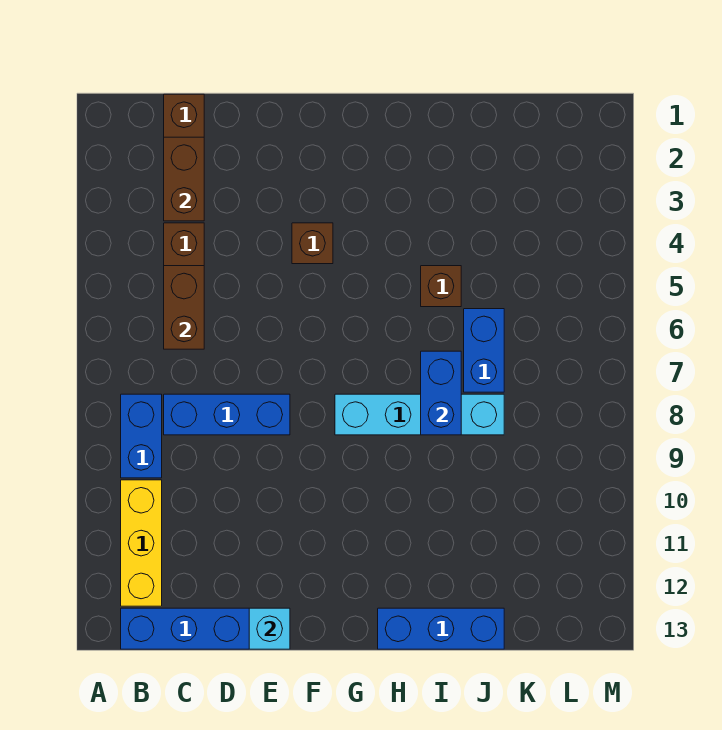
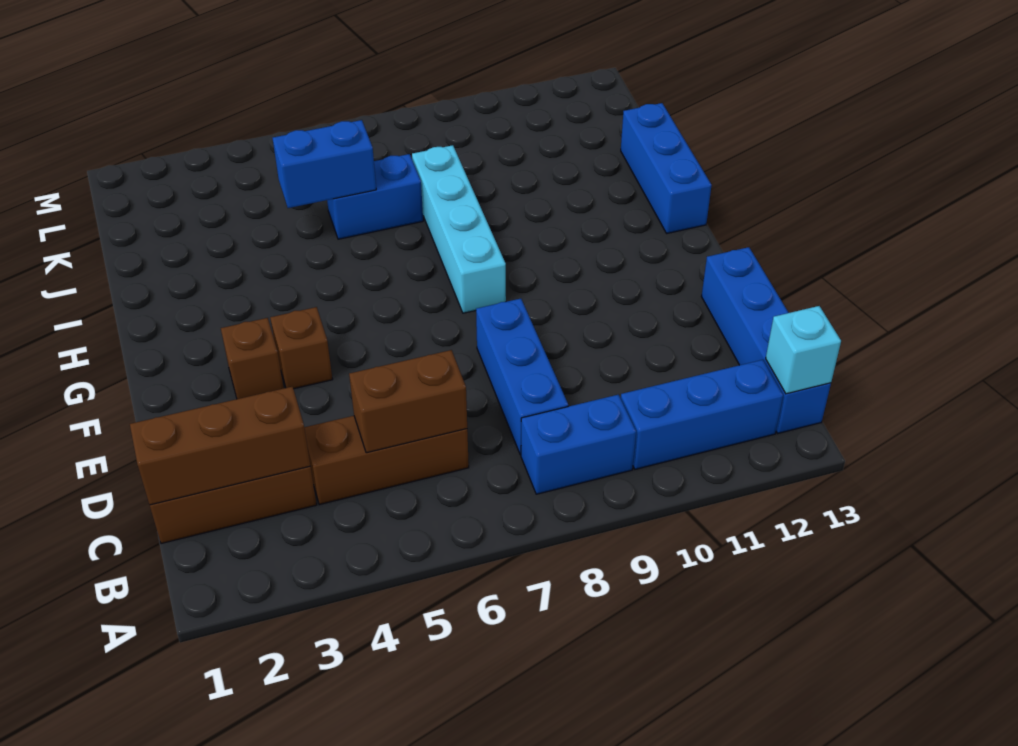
yellow brick B10:B12 level 1 -> blue brick B10:B12 level 1
brown brick C2:C3 level 2 -> brown brick C1:C3 level 2
cyan brick E13 level 2 -> cyan brick B13 level 2
brown brick I5 level 1 -> brown brick F3 level 1
blue brick I7:I8 level 2 -> blue brick J5:J6 level 2

